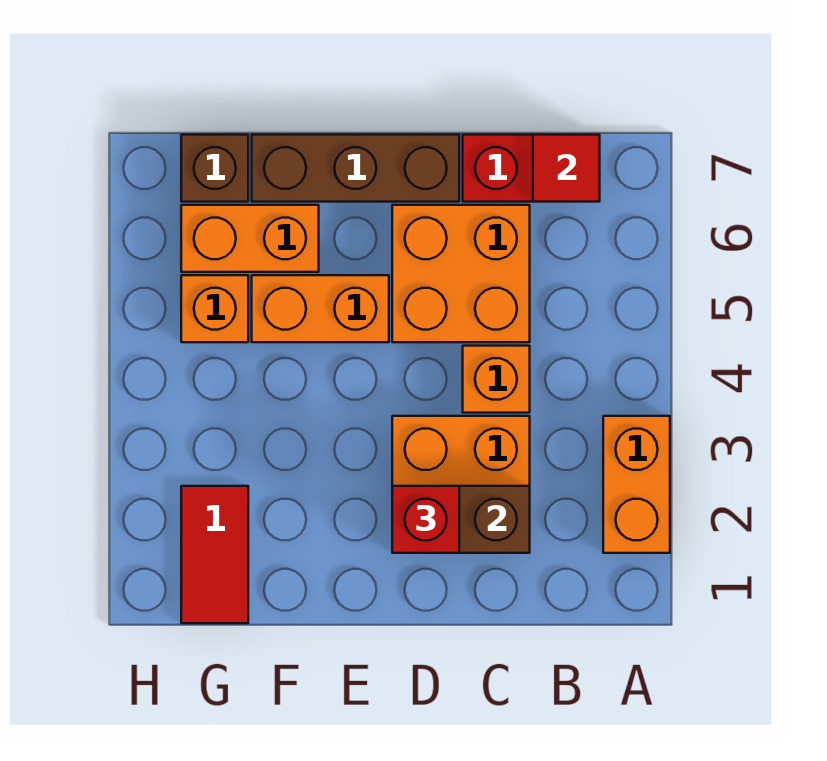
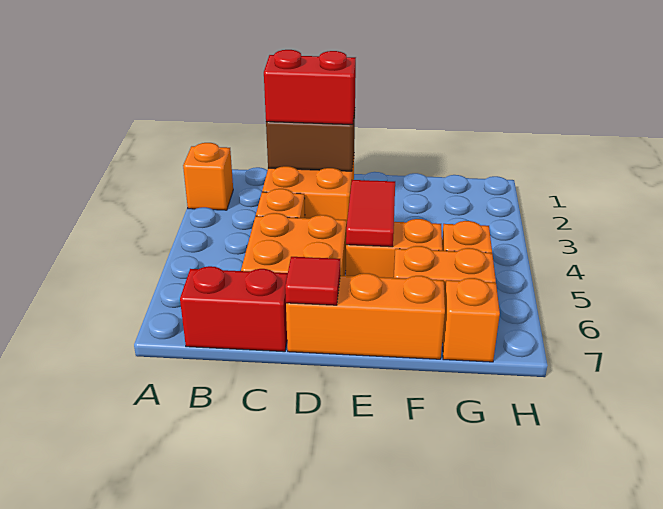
orange brick A2:A3 level 1 -> orange brick A2 level 1
red tile B7 level 2 -> red tile D7 level 2
red brick D2 level 3 -> red brick C2:D2 level 3
brown brick D7:F7 level 1 -> orange brick D7:F7 level 1
red tile G1:G2 level 1 -> red tile E4:E5 level 2
brown brick G7 level 1 -> orange brick G7 level 1

